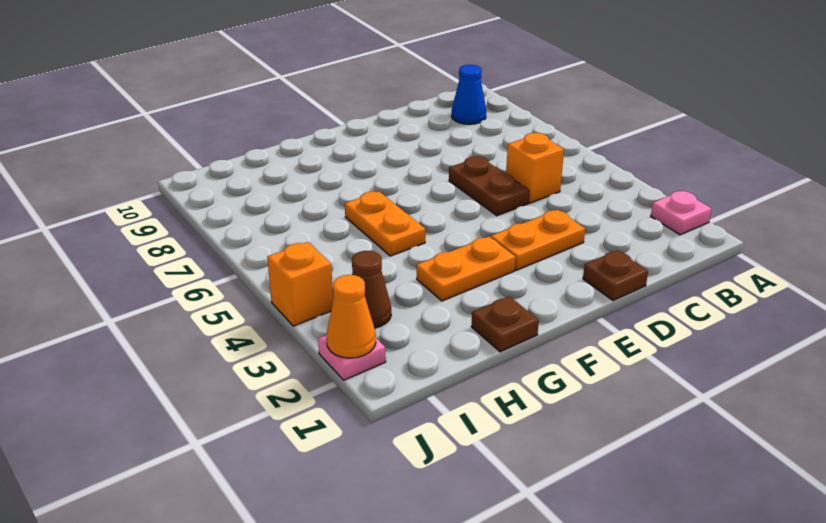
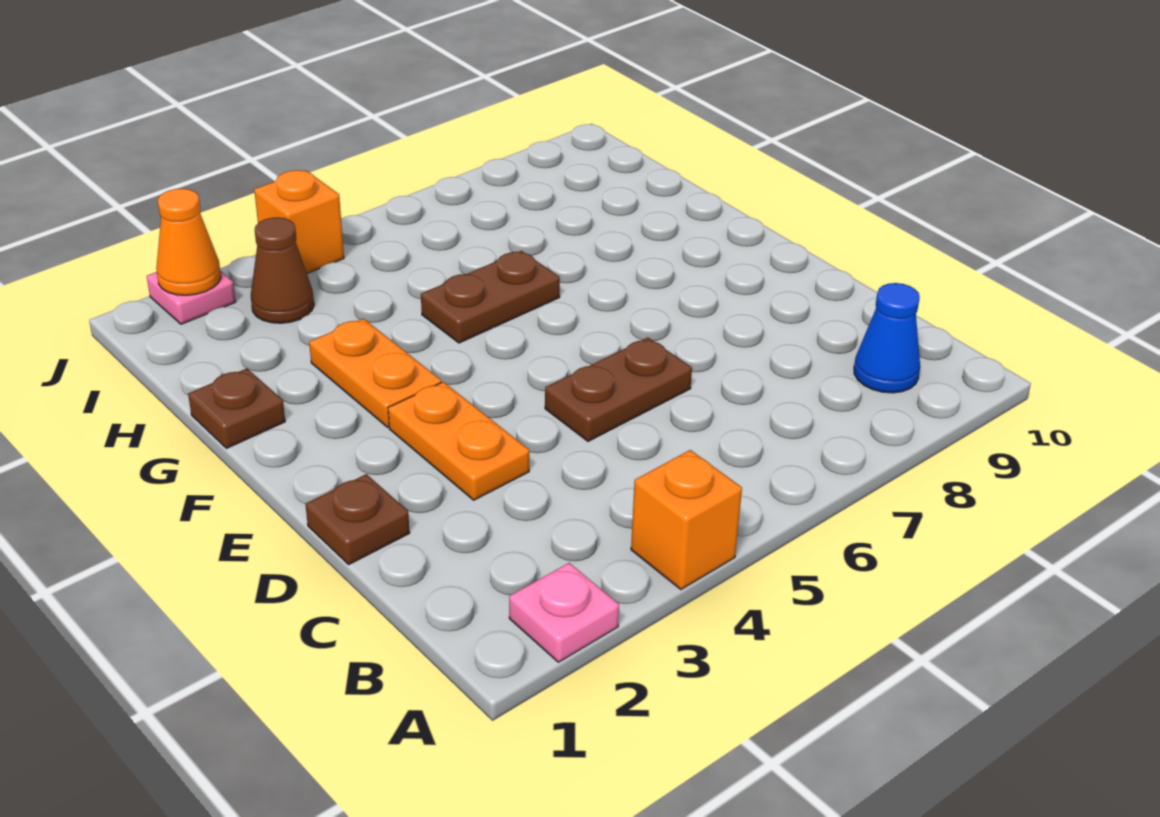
orange brick C5 level 1 -> orange brick A4 level 1
orange plate G5:G6 level 1 -> brown plate G5:G6 level 1

